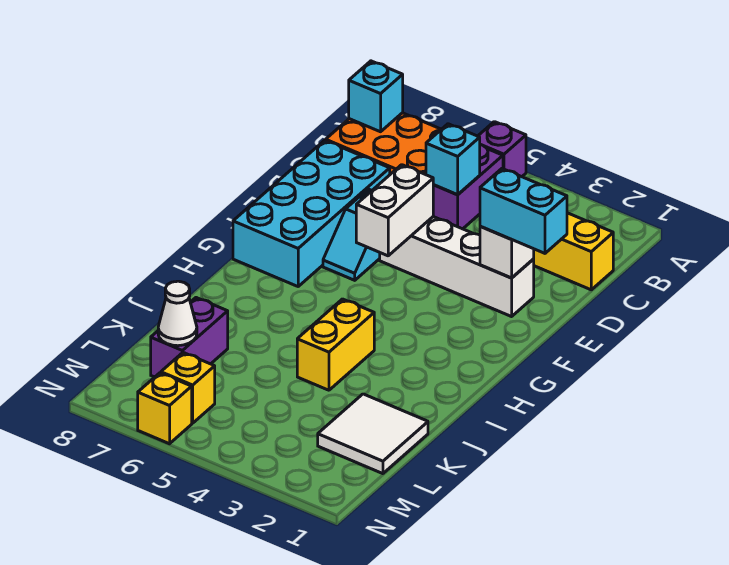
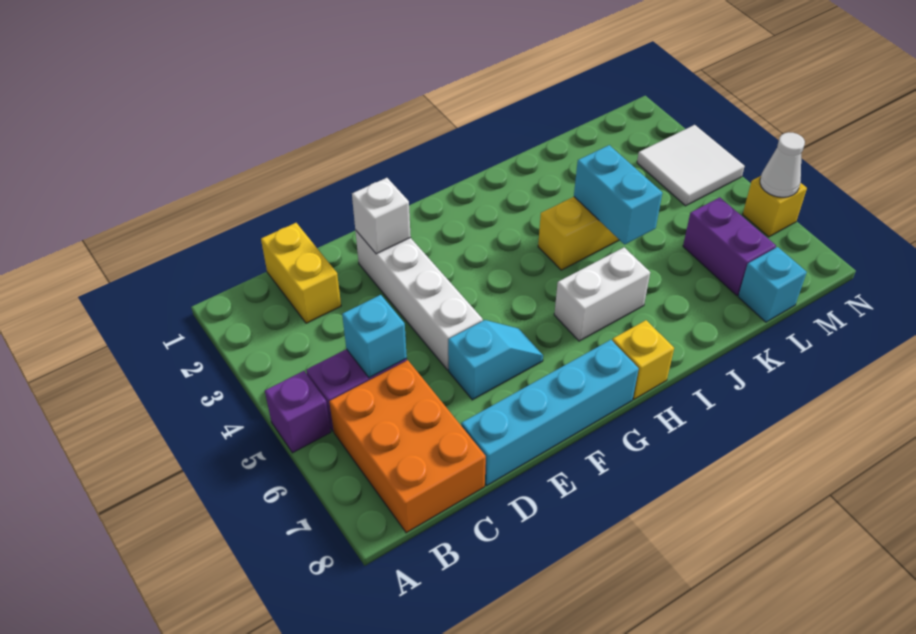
cyan brick B8 level 2 -> cyan brick L8 level 1
cyan brick D7:G8 level 1 -> cyan brick D8:G8 level 1
cyan brick E1:E2 level 3 -> cyan brick J4:J5 level 2
white brick E5:F5 level 2 -> white brick H6:I6 level 1
white tile K1:L2 level 1 -> white tile M3:N4 level 1
purple brick K7:L7 level 1 -> purple brick L6:L7 level 1
white cone L7 level 2 -> white cone N6 level 2
yellow brick M6 level 1 -> yellow brick H8 level 1

